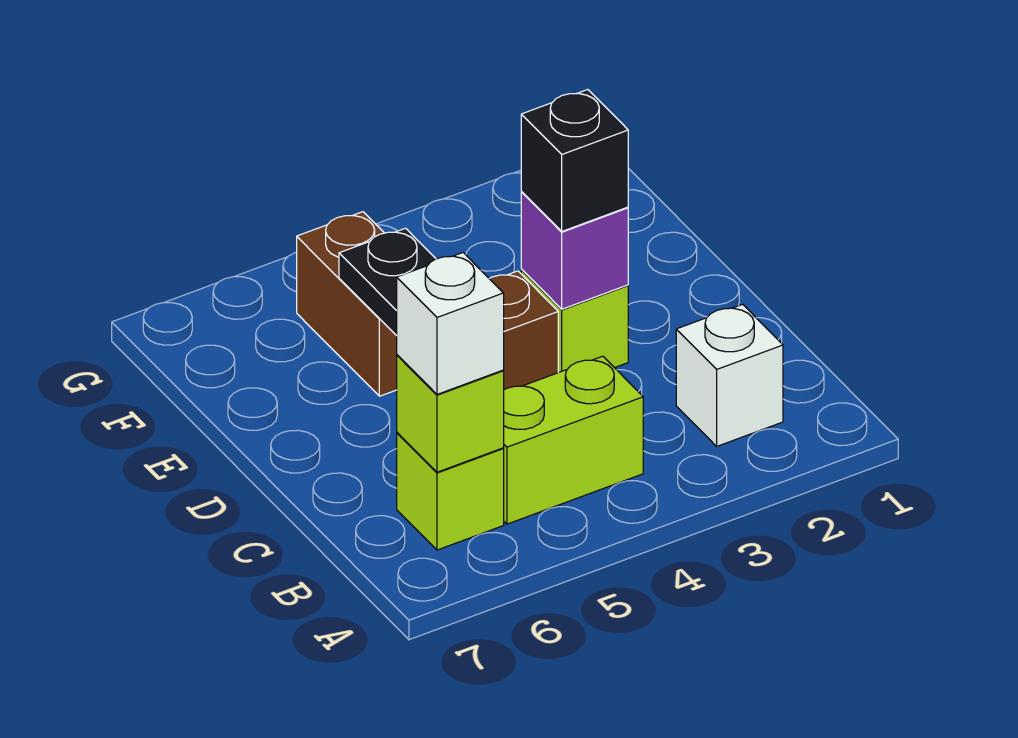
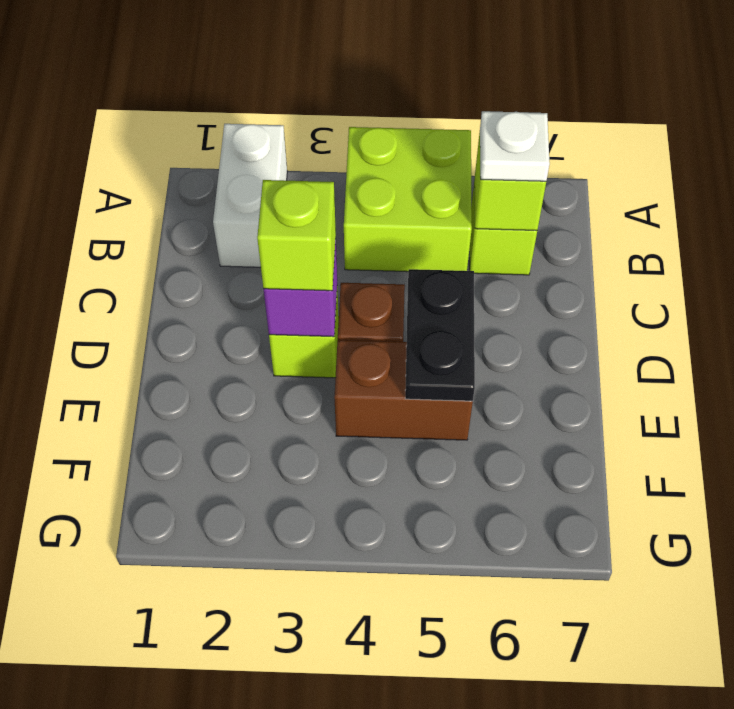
white brick B2 level 1 -> white brick A2:B2 level 1
lime brick B4:B5 level 1 -> lime brick A4:B5 level 1
white brick B6 level 3 -> white plate B6 level 3
black brick D3 level 3 -> lime brick D3 level 3
brown brick E5:F5 level 1 -> brown brick E4:E5 level 1

